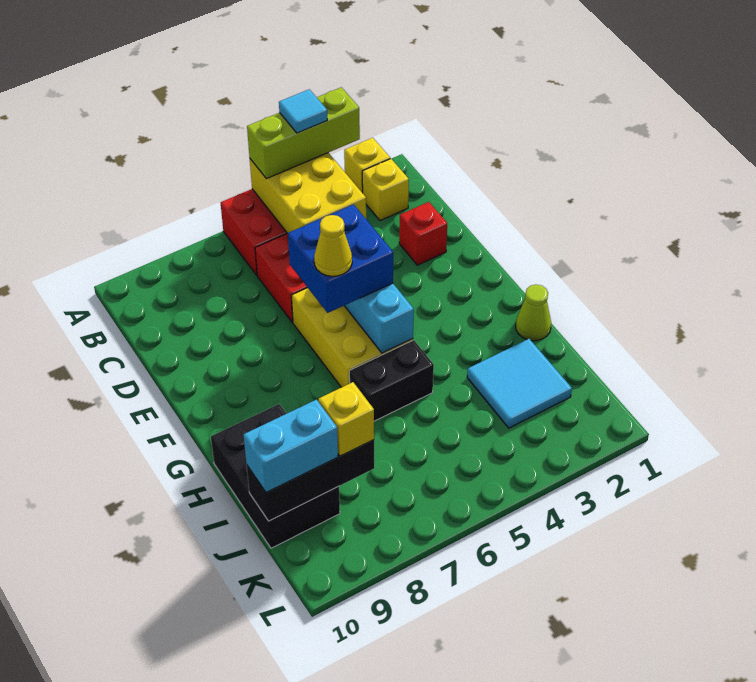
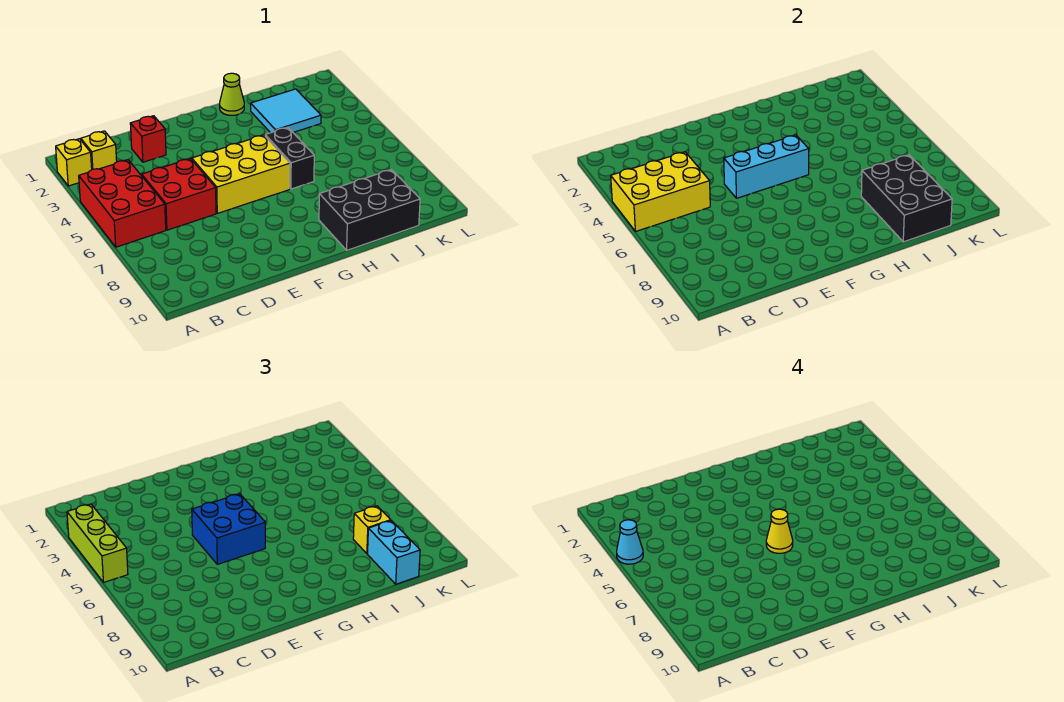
cyan tile A4 level 4 -> cyan cone A4 level 4
black brick J8:J10 level 2 -> black brick I8:J10 level 2

